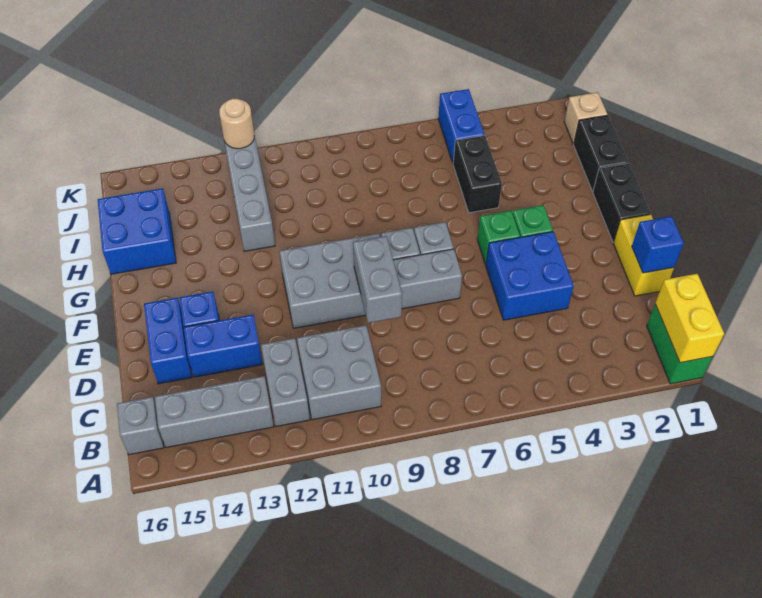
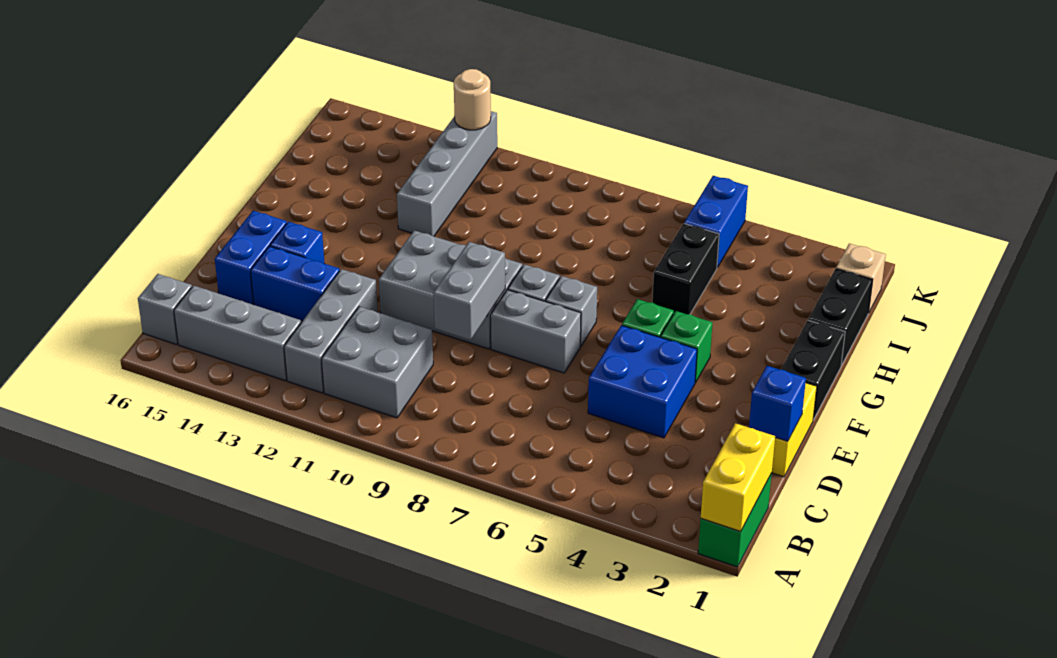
grey brick B12:C12 level 1 -> grey brick B12:D12 level 1
blue brick H15:I16 level 1 -> none

